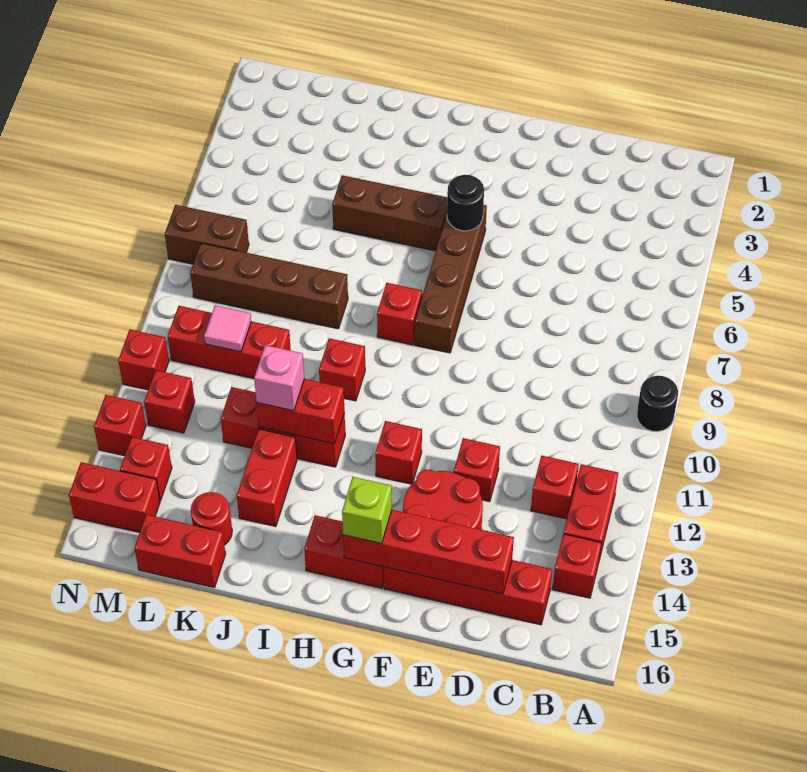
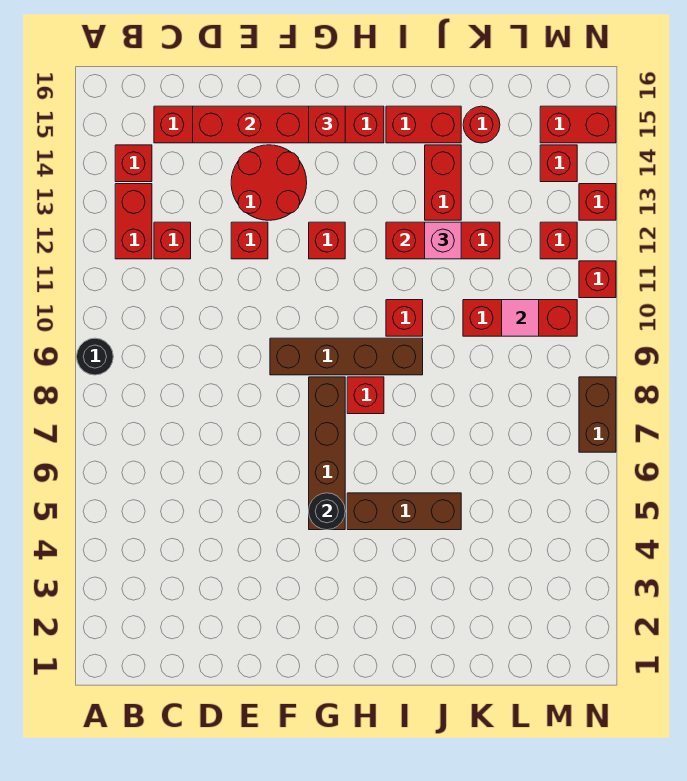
lime brick G15 level 3 -> red brick G15 level 3
brown brick J8:M8 level 1 -> brown brick F9:I9 level 1
red brick K16:L16 level 1 -> red brick I15:J15 level 1
brown brick M7:N7 level 1 -> brown brick N7:N8 level 1

